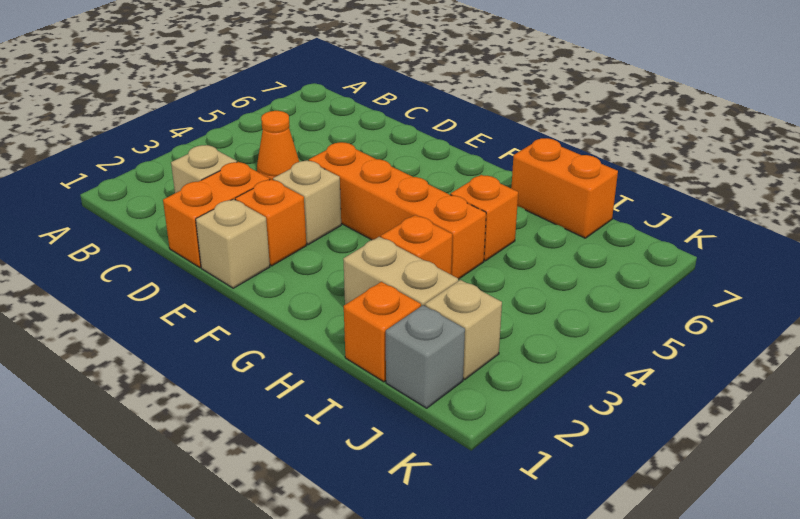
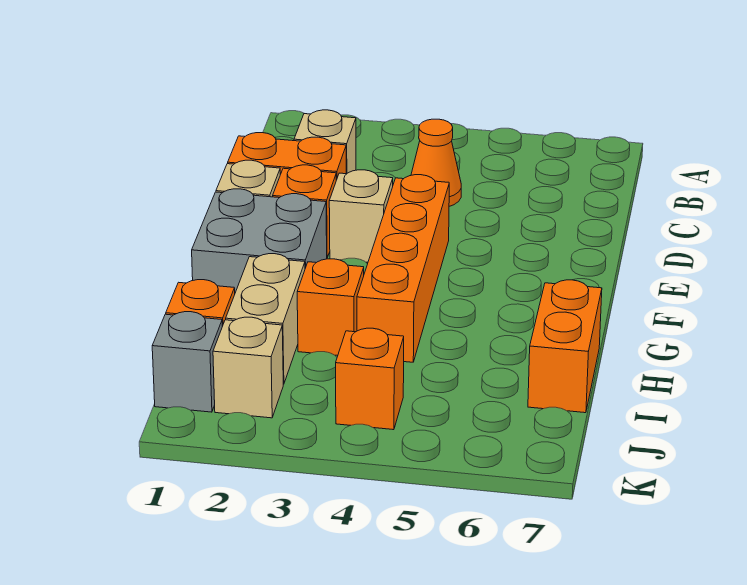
none -> grey brick F1:G2 level 1
orange brick H5 level 1 -> orange brick J4 level 1

